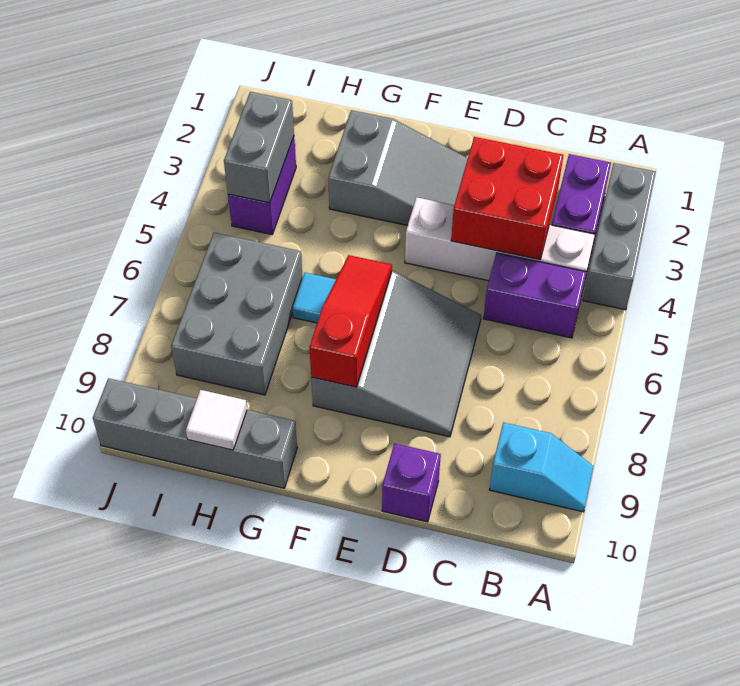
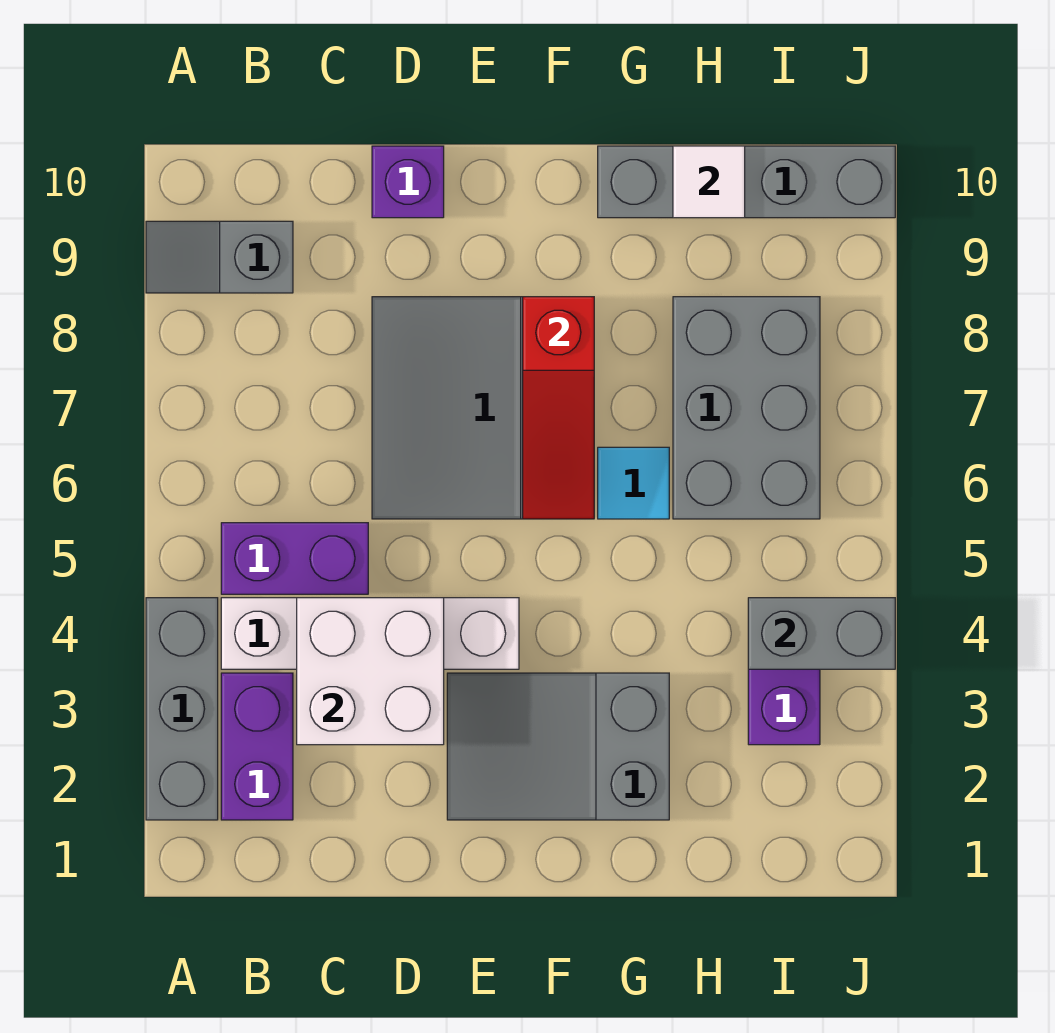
cyan slope A9:B9 level 1 top B -> grey slope A9:B9 level 1 top B
red brick C3:D4 level 2 -> white brick C3:D4 level 2
grey brick I3:I4 level 2 -> grey brick I4:J4 level 2

